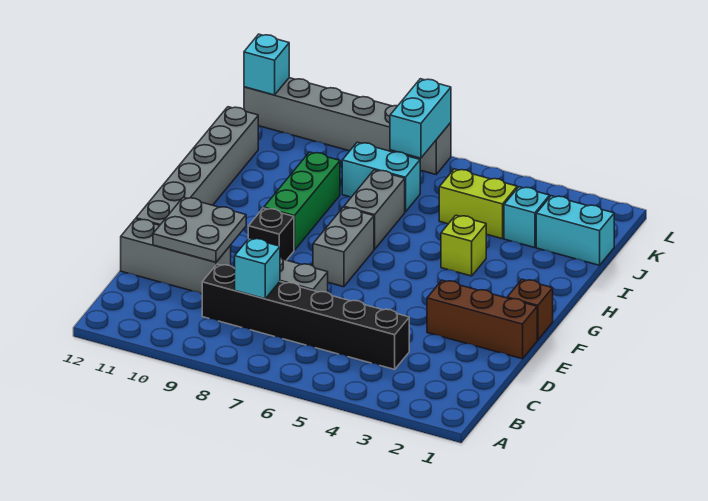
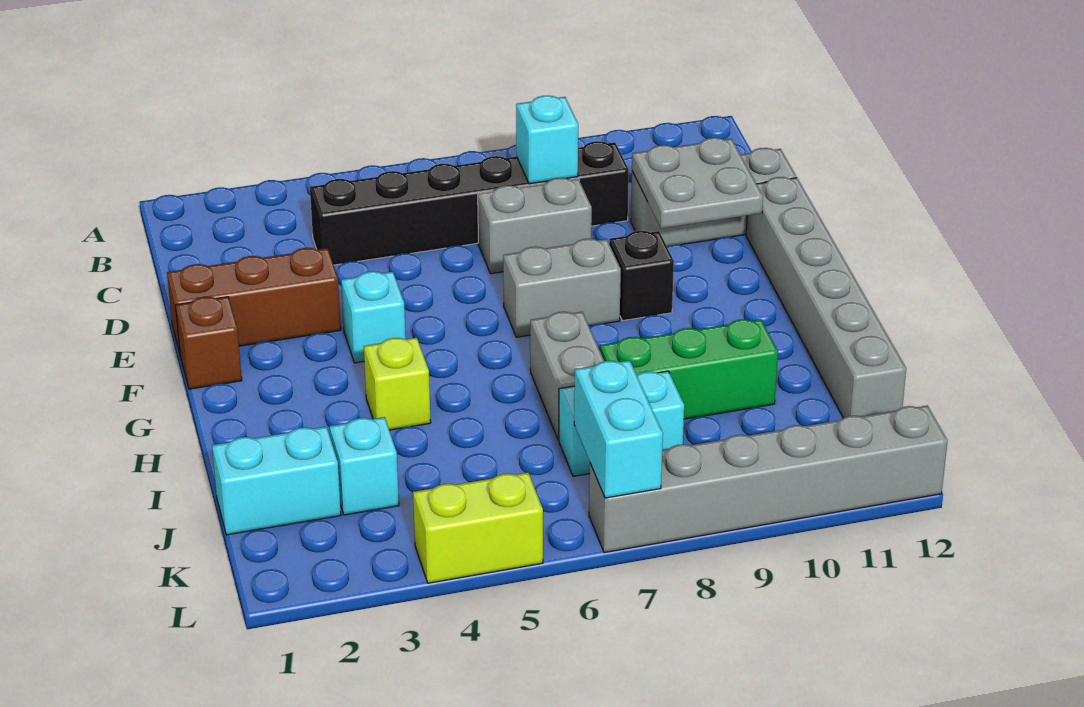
grey brick F7:G7 level 1 -> grey brick F7:F8 level 1
green brick G9:I9 level 1 -> green brick I8:I10 level 1
lime brick J4:J5 level 1 -> lime brick L4:L5 level 1
cyan brick L12 level 2 -> cyan brick F4 level 1

